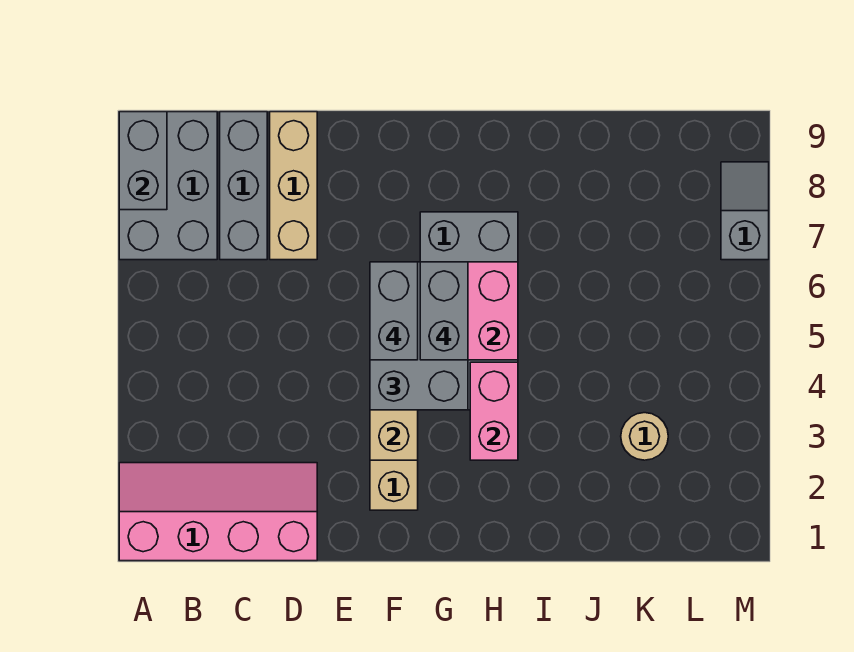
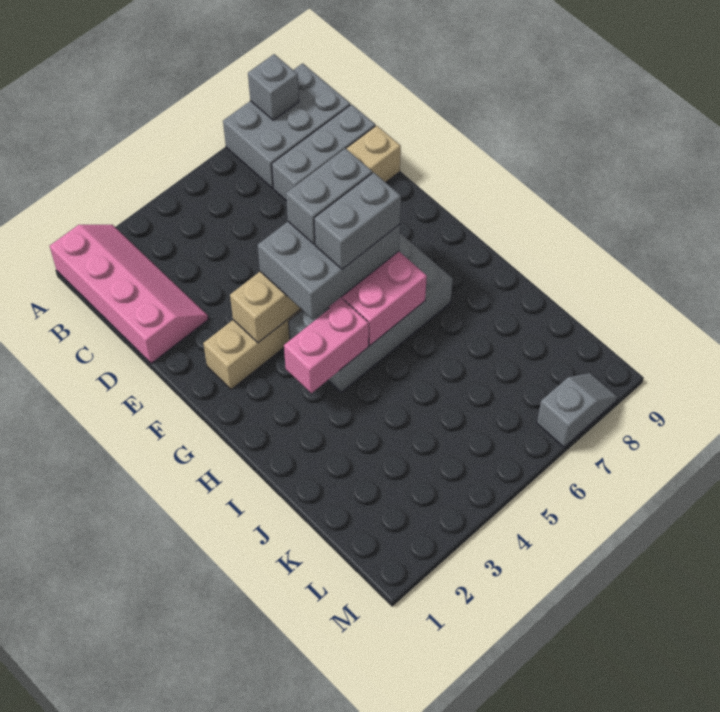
grey brick A8:A9 level 2 -> grey brick A8 level 2
tan round brick K3 level 1 -> none

